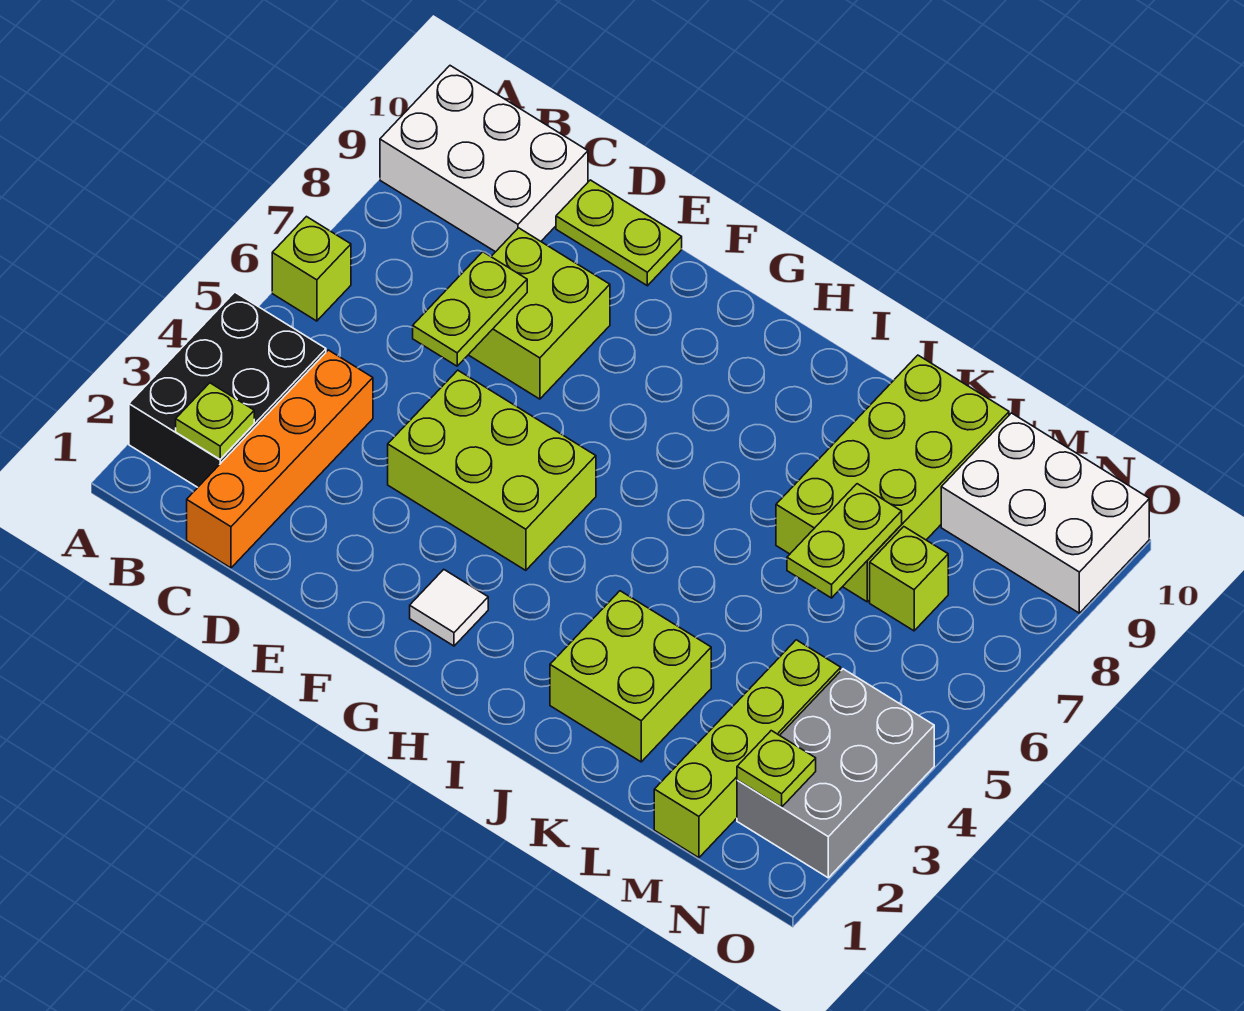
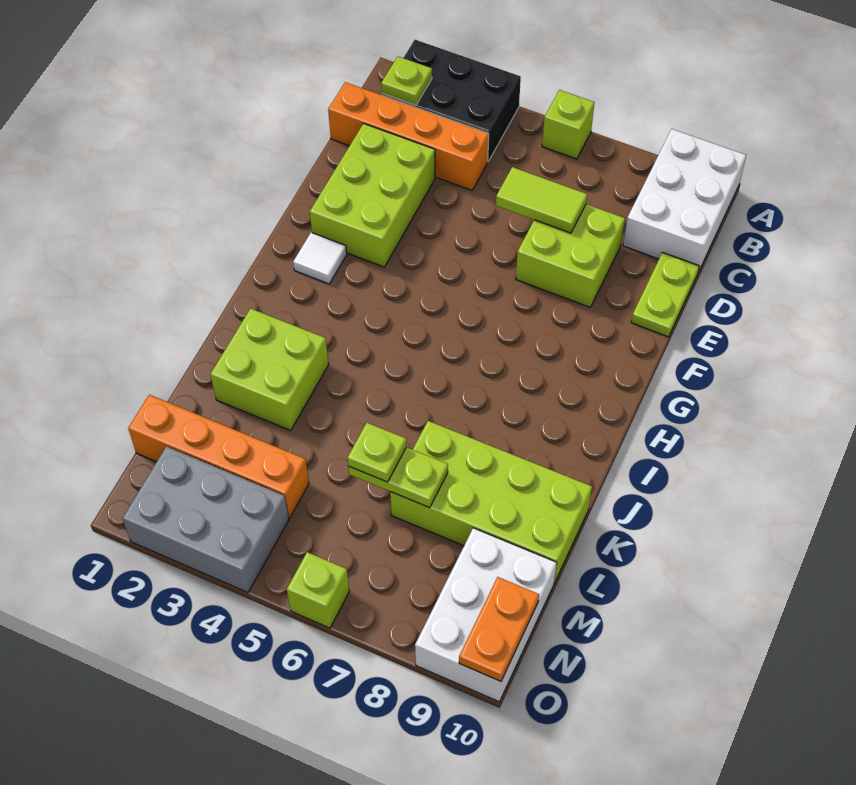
lime plate D6:D7 level 2 -> lime tile D6:D7 level 2
lime brick E4:G5 level 1 -> lime brick D2:F3 level 1
lime brick M1:M4 level 1 -> orange brick M1:M4 level 1
lime brick M7 level 1 -> lime brick O6 level 1
lime plate N2 level 2 -> lime plate L6 level 3
none -> orange plate N10:O10 level 2

